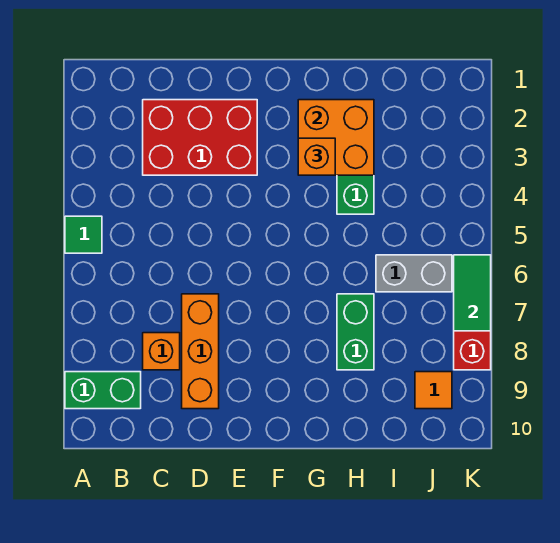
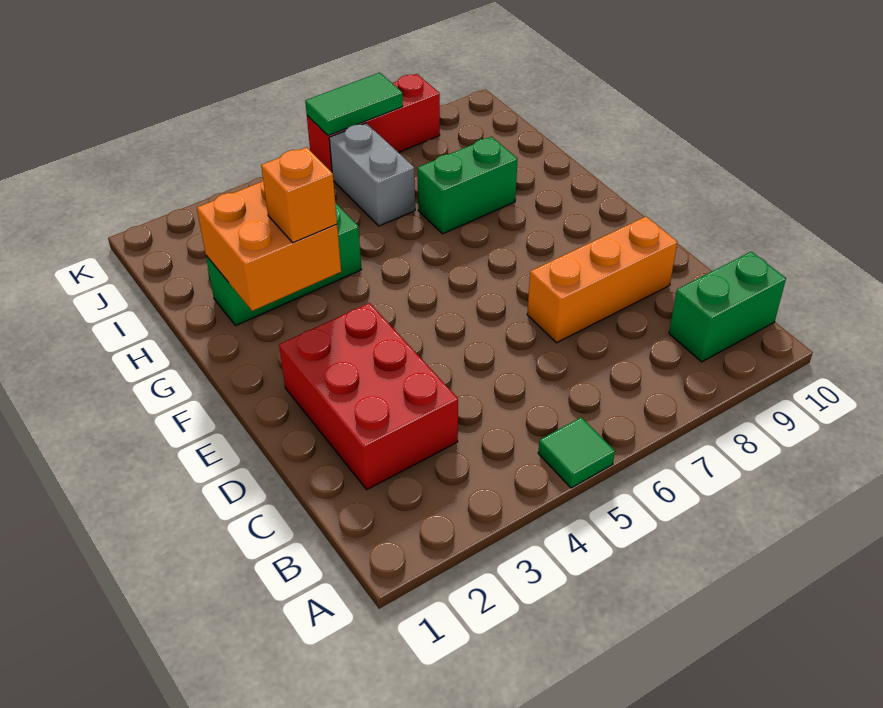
green brick A9:B9 level 1 -> green brick B9:B10 level 1
orange brick C8 level 1 -> none
orange tile J9 level 1 -> none

